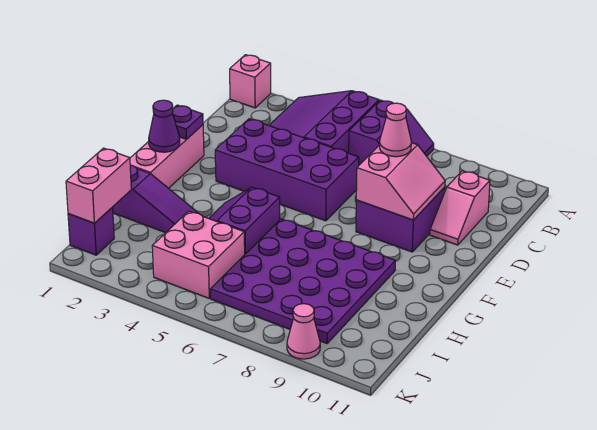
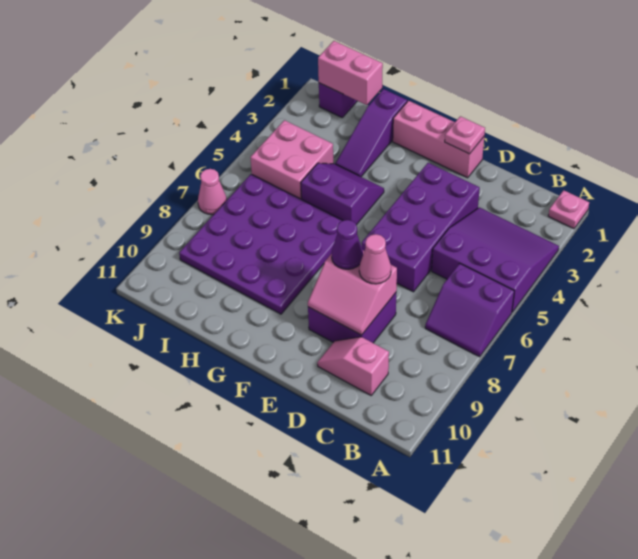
pink brick A1 level 1 -> pink plate A1 level 1
purple plate E1 level 2 -> pink plate E1 level 2
purple cone F1 level 2 -> purple cone E8 level 3
pink cone K9 level 1 -> pink cone K7 level 1

